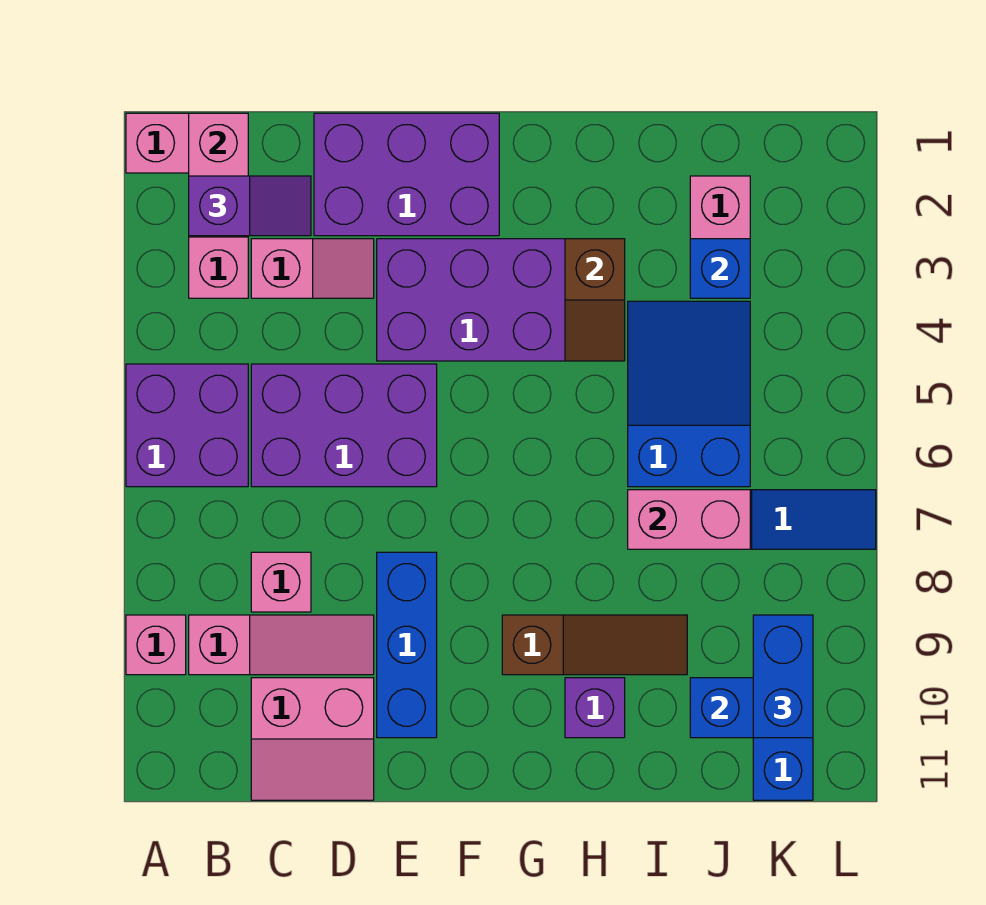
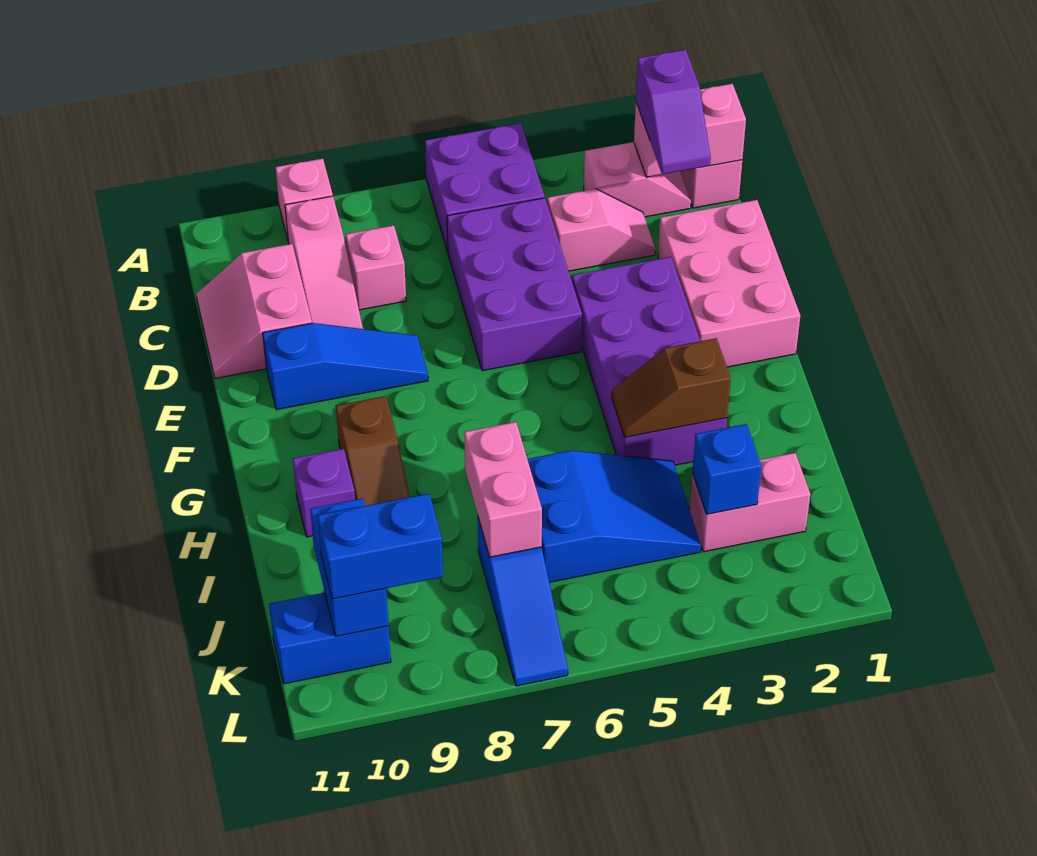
pink slope C3:D3 level 1 top C -> pink slope C3:C4 level 1 top 4
purple brick D1:F2 level 1 -> pink brick D1:F2 level 1
blue brick E8:E10 level 1 -> blue slope E8:E10 level 1 top 10

